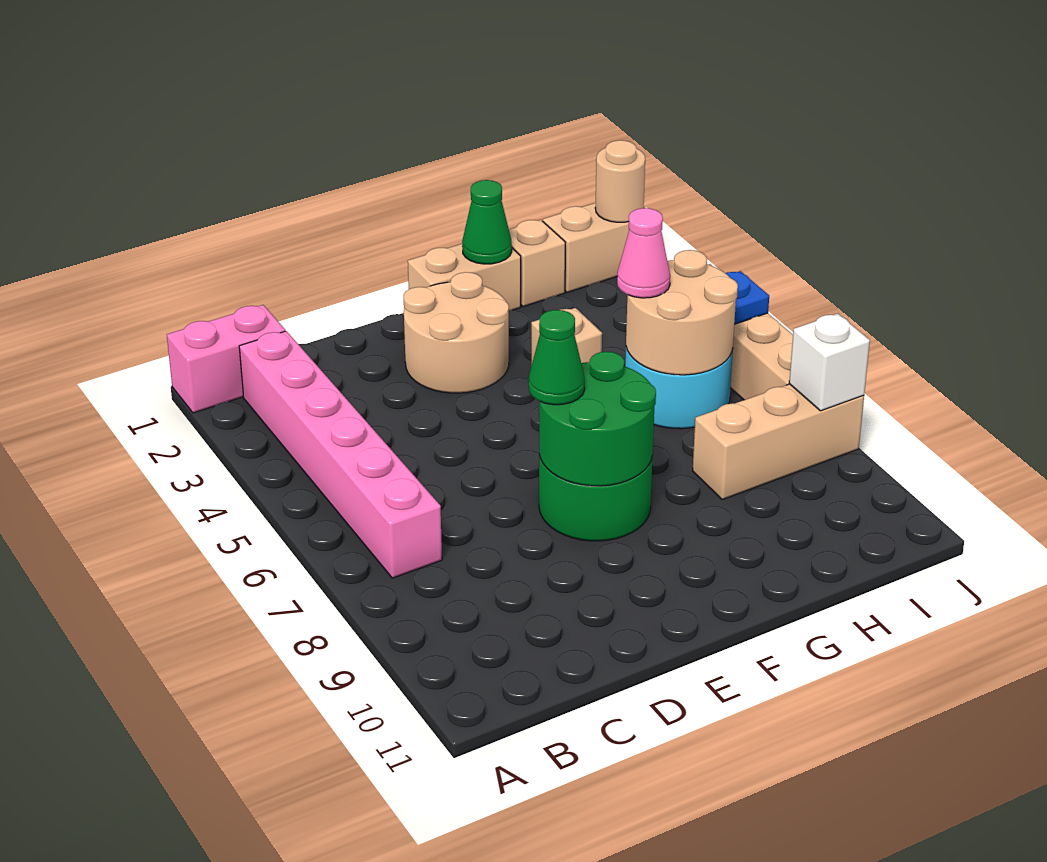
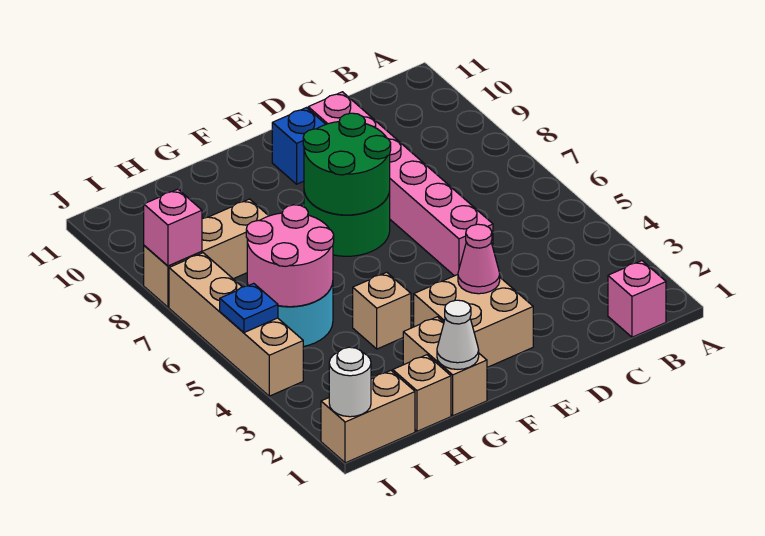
pink brick A1:B1 level 1 -> pink brick B1 level 1
pink brick B2:B7 level 1 -> pink brick D5:D10 level 1
tan round brick E2:F3 level 1 -> tan brick E2:F3 level 1
green cone E7 level 3 -> none
none -> blue brick E10 level 1
tan brick F1:G1 level 1 -> tan brick G1:G2 level 1
green cone G1 level 2 -> white cone G1 level 2
tan round brick H5:I6 level 2 -> pink round brick H5:I6 level 2
pink cone H5 level 3 -> pink cone E3 level 2
tan round brick J1 level 2 -> white round brick J1 level 2
white brick J8 level 2 -> pink brick J8 level 2

